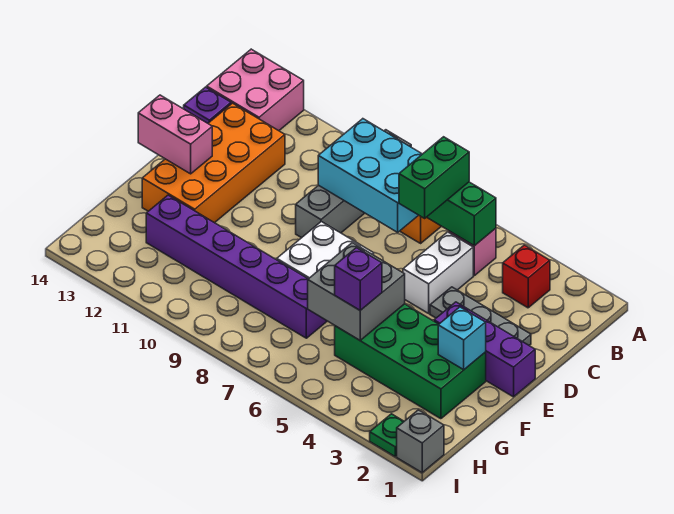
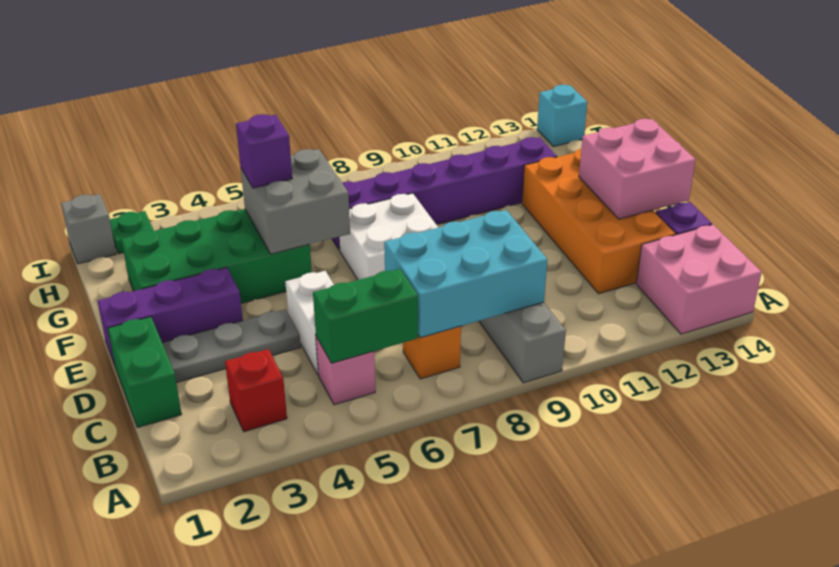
green brick B6:C6 level 3 -> green brick C1:D1 level 1
pink brick E13:E14 level 2 -> pink brick D13:E14 level 2
cyan brick F2 level 2 -> cyan brick I14 level 1

